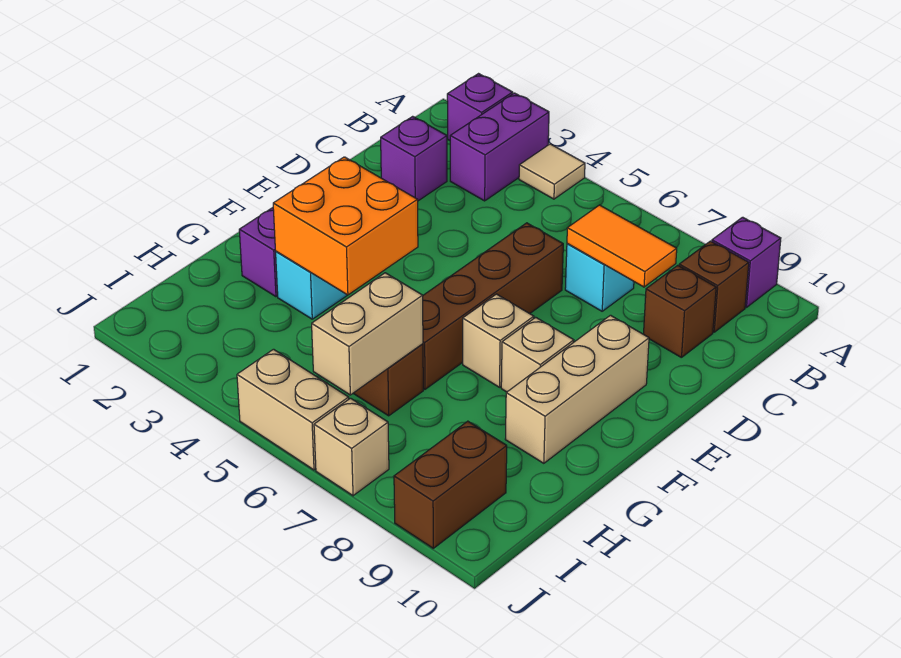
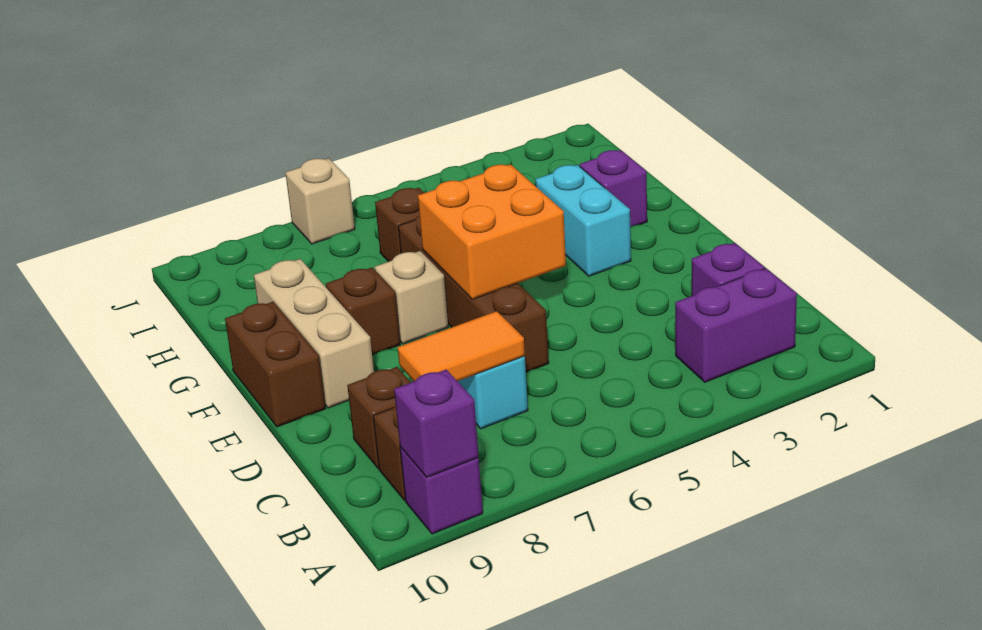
purple brick A2 level 1 -> purple brick A9 level 2
purple brick A3:B3 level 1 -> purple brick B2:B3 level 1
tan tile A4 level 1 -> none
orange brick F3:G4 level 2 -> orange brick E5:F6 level 2
tan brick F8 level 1 -> brown brick F8 level 1
tan brick H6:I6 level 2 -> none
brown brick I9:J9 level 1 -> brown brick E10:F10 level 1
tan brick J5:J6 level 1 -> none

